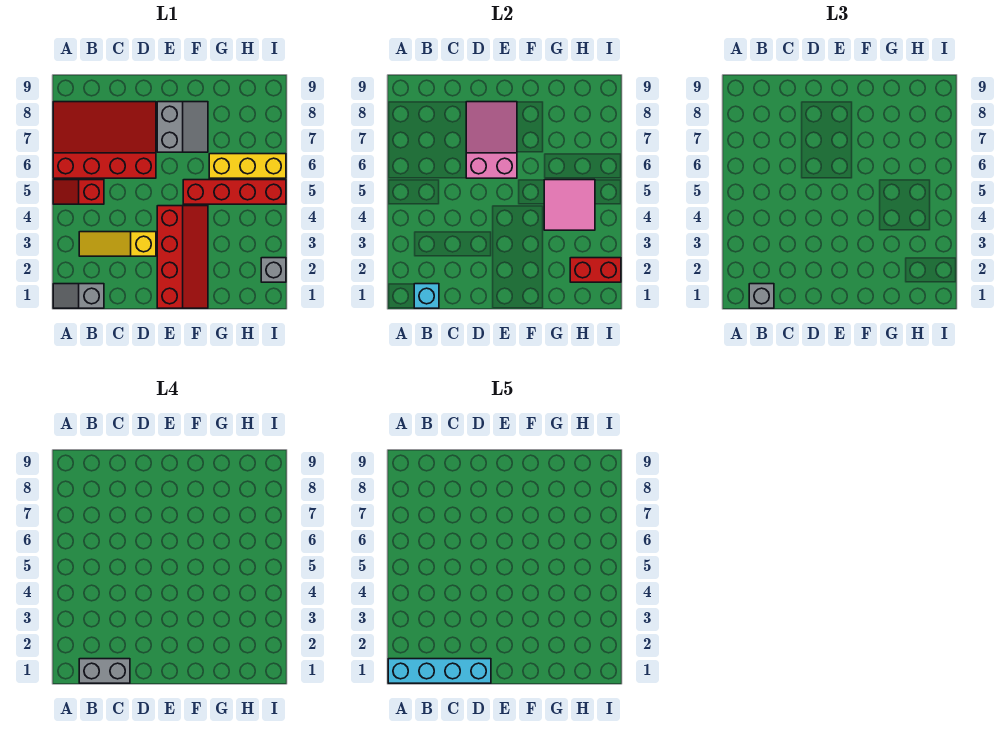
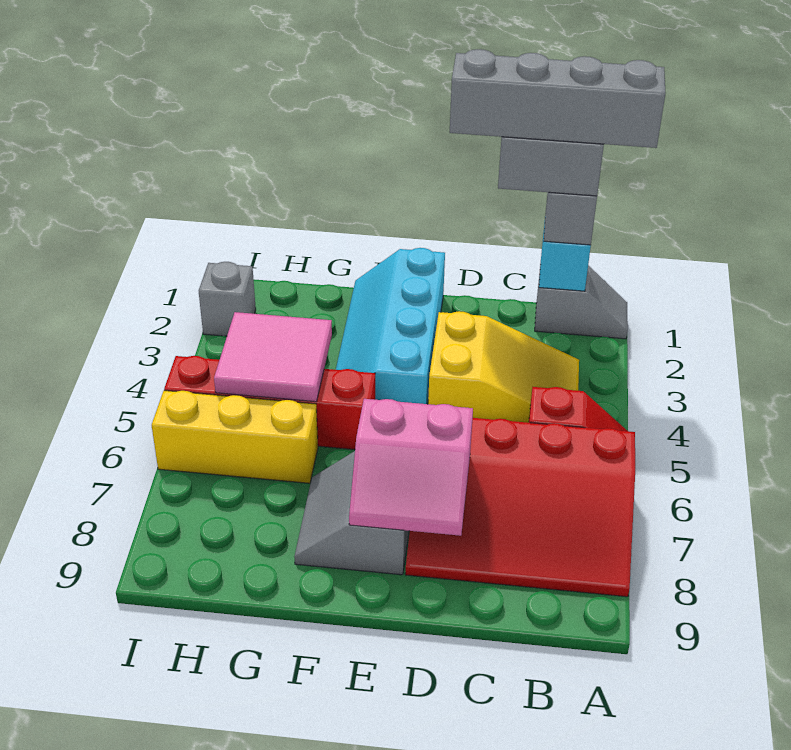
cyan brick A1:D1 level 5 -> grey brick A1:D1 level 5
yellow slope B3:D3 level 1 top D -> yellow slope B3:D4 level 1 top D
pink slope D6:E8 level 2 top 6 -> pink slope D7:E8 level 2 top 7
red slope E1:F4 level 1 top E -> cyan slope E1:F4 level 1 top E
red brick H2:I2 level 2 -> none

